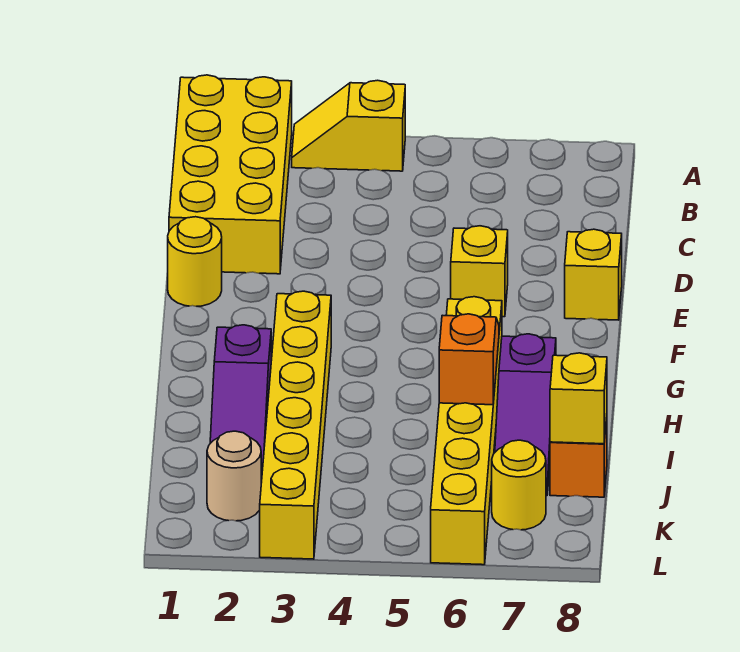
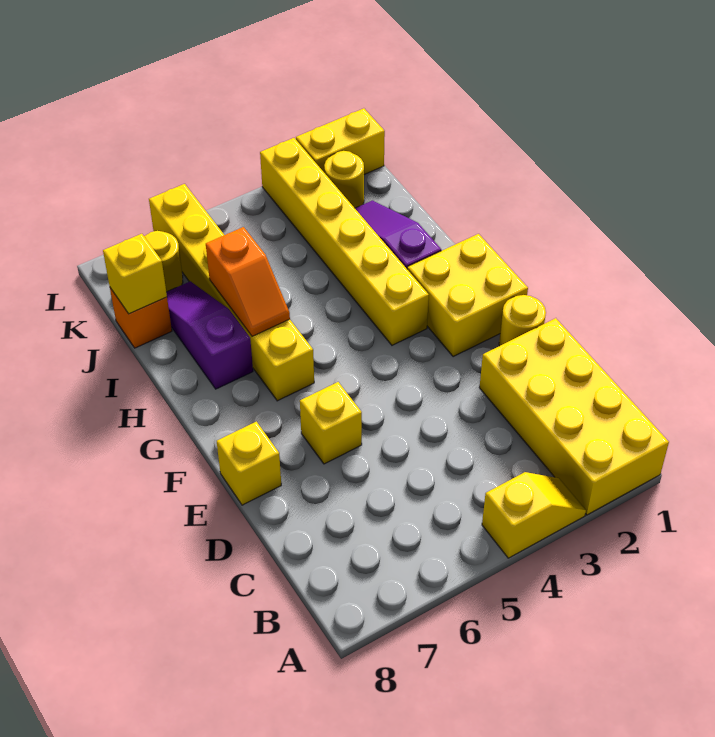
none -> yellow brick F1:G2 level 1
tan round brick K2 level 1 -> yellow round brick K2 level 1
none -> yellow brick L1:L2 level 1

